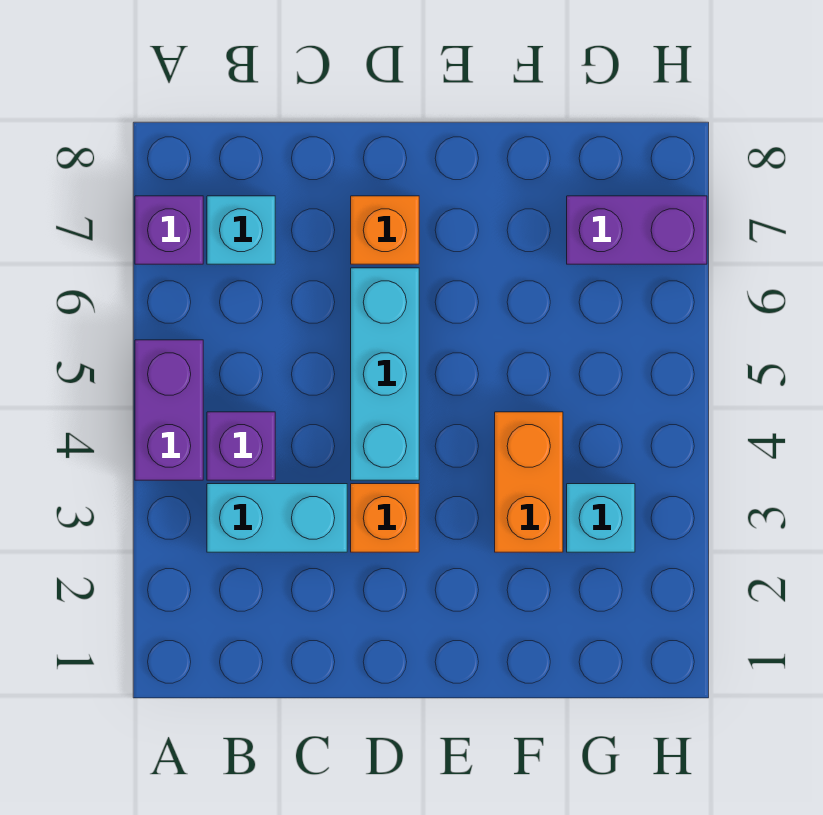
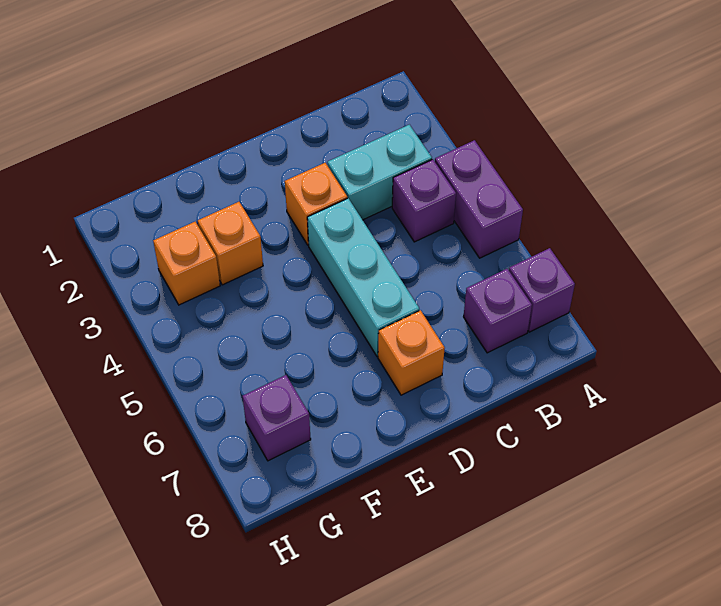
cyan brick B7 level 1 -> purple brick B7 level 1
orange brick F3:F4 level 1 -> orange brick F3 level 1
cyan brick G3 level 1 -> orange brick G3 level 1
purple brick G7:H7 level 1 -> purple brick G7 level 1

